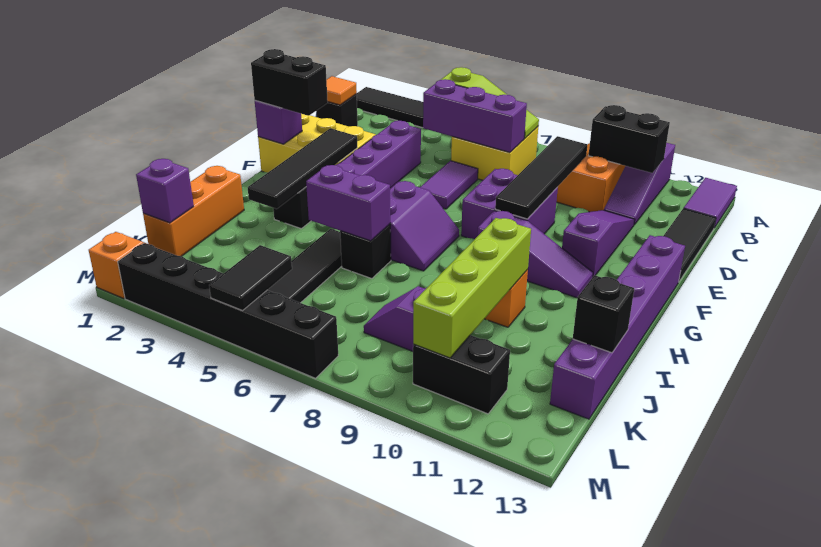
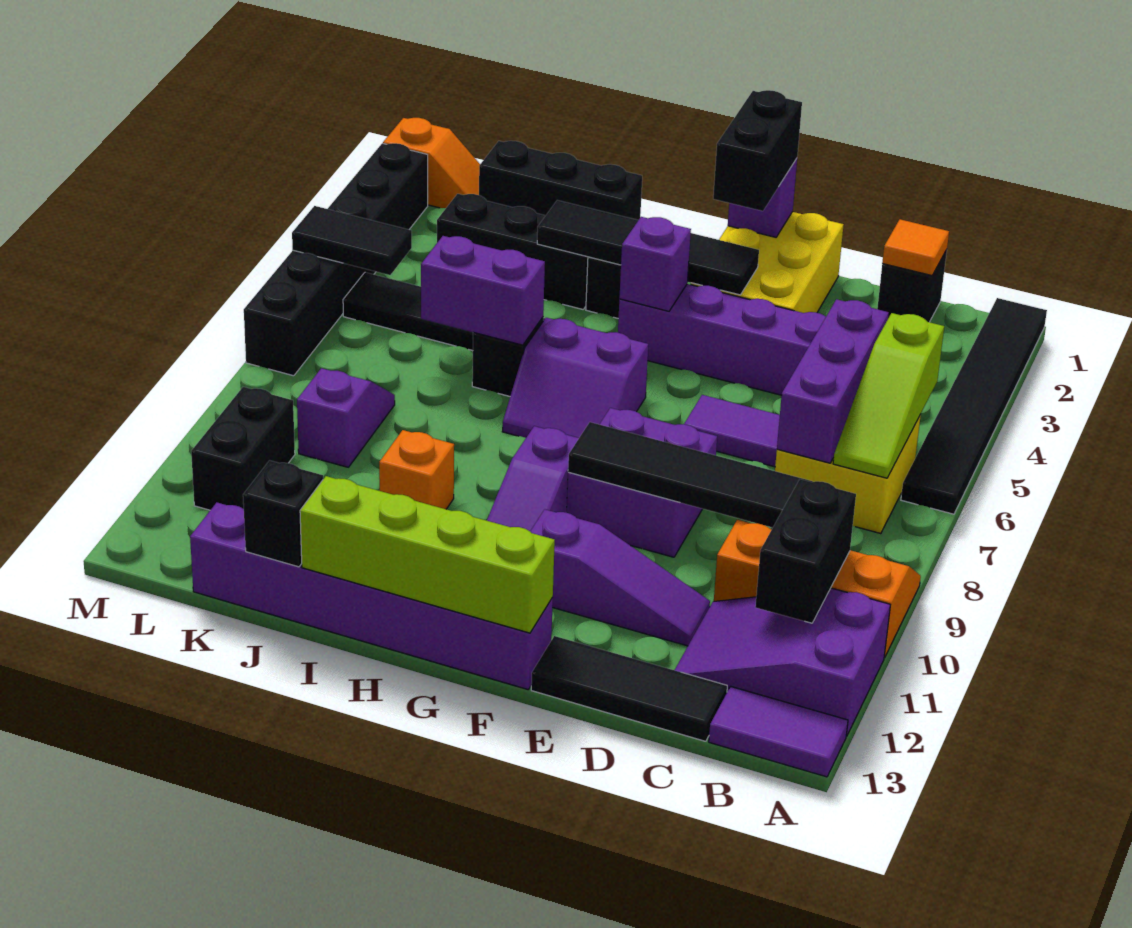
purple slope A11:C11 level 1 top A -> purple slope A11:C12 level 1 top A
orange brick I1:K1 level 1 -> black brick I1:K1 level 1
none -> black brick I3:K3 level 1
purple brick I5:I6 level 2 -> purple brick I6:J6 level 2
lime brick I10:L10 level 2 -> lime brick F13:I13 level 2
purple brick K1 level 2 -> purple brick G4 level 2

